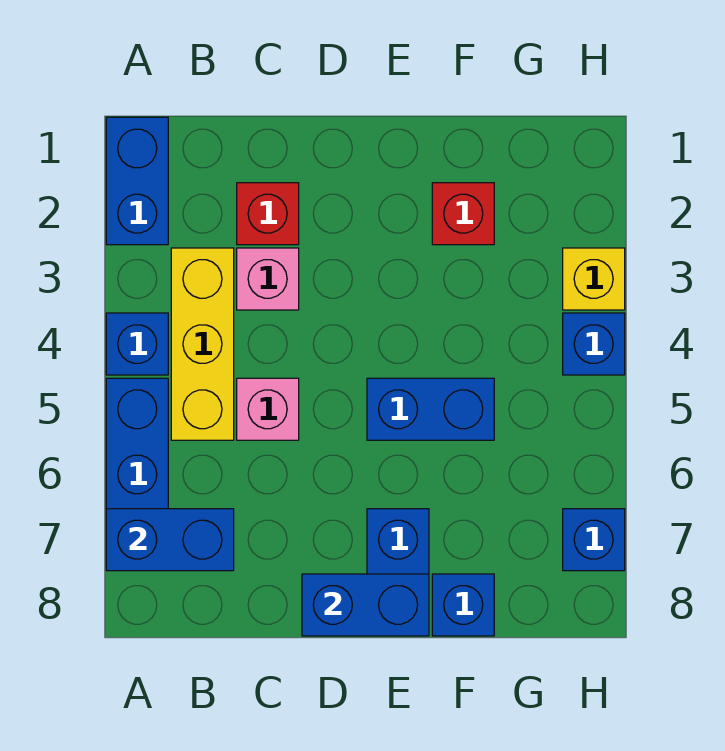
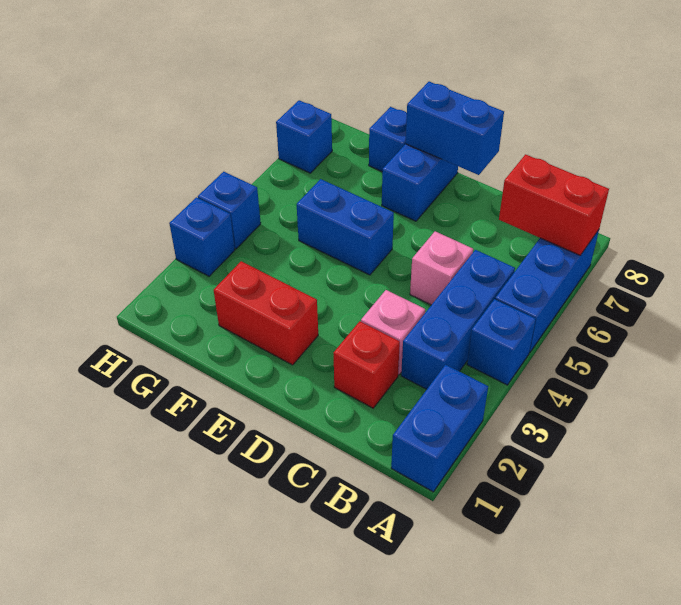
blue brick A7:B7 level 2 -> red brick A7:B7 level 2
yellow brick B3:B5 level 1 -> blue brick B3:B5 level 1
red brick F2 level 1 -> red brick E2:F2 level 1
yellow brick H3 level 1 -> blue brick H3 level 1

